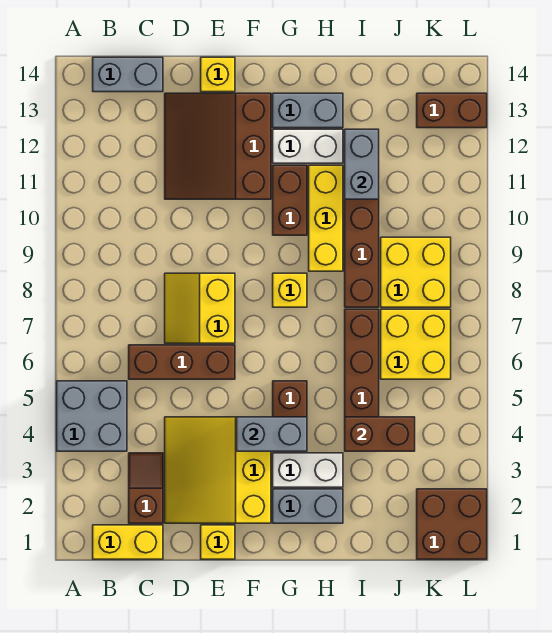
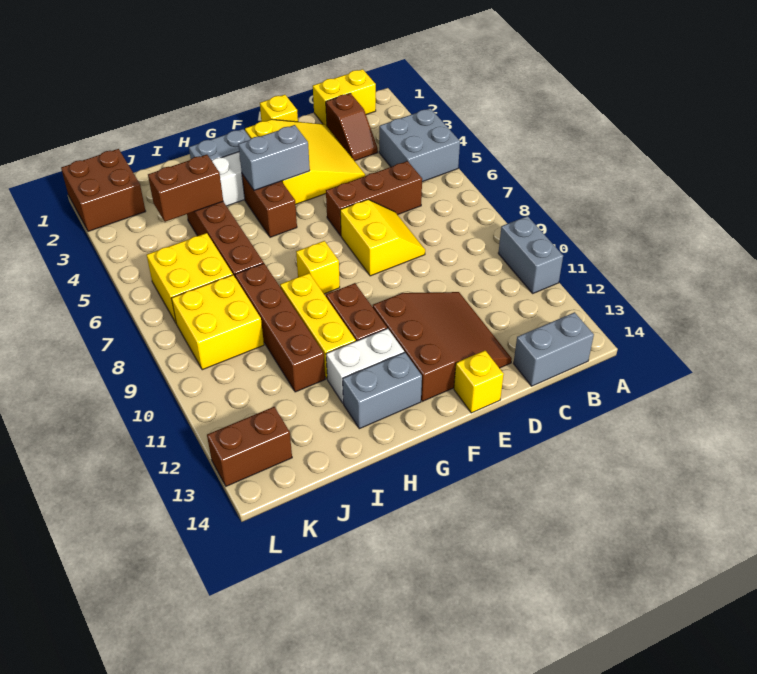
grey brick I11:I12 level 2 -> grey brick A10:A11 level 1

